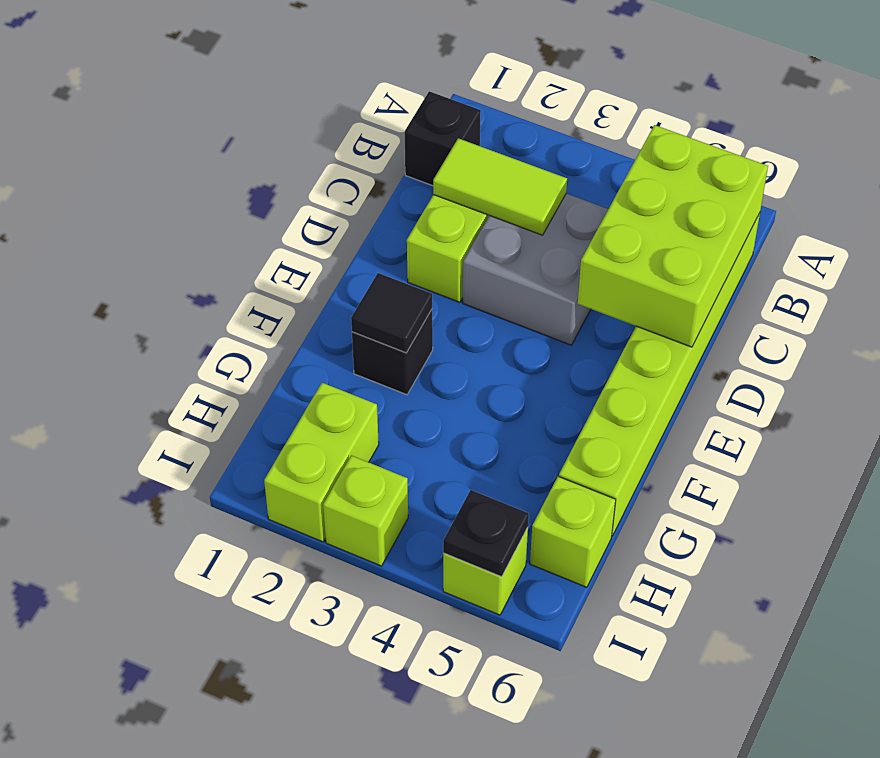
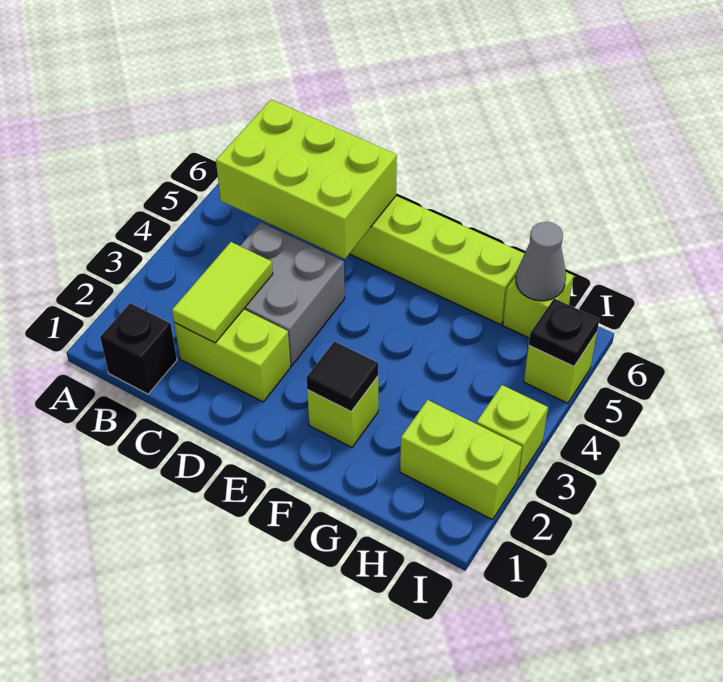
black brick F2 level 1 -> lime brick F2 level 1
none -> grey cone H6 level 2

